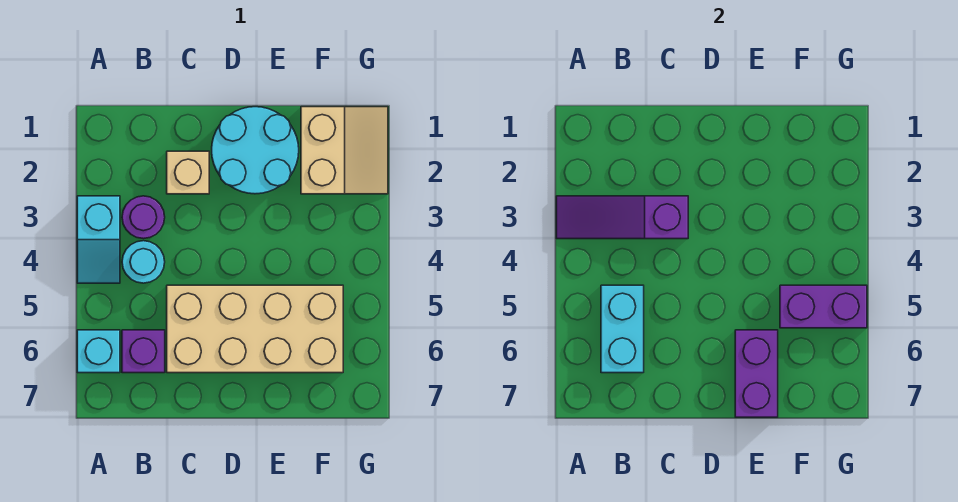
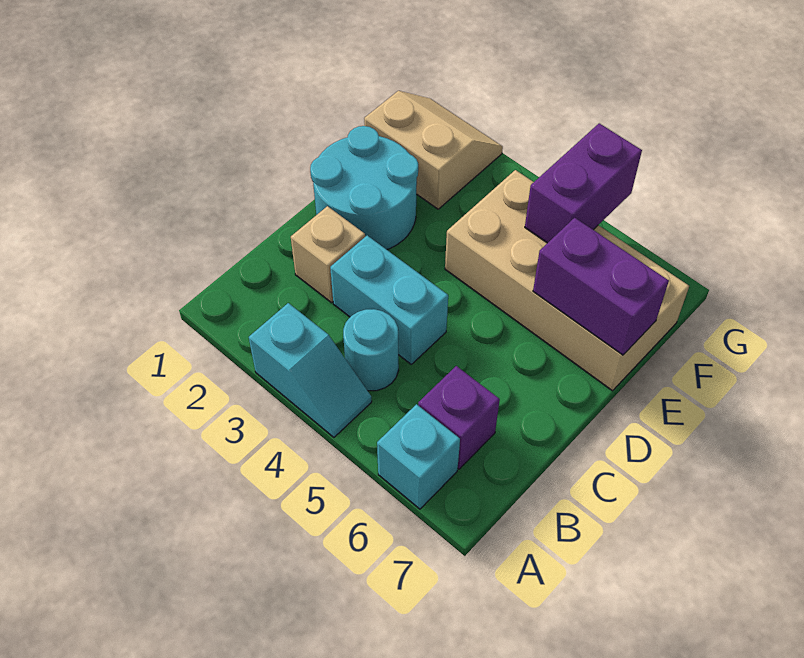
purple slope A3:C3 level 2 top C -> none
purple round brick B3 level 1 -> none
cyan brick B5:B6 level 2 -> cyan brick C3:C4 level 1
tan brick C5:F6 level 1 -> tan brick E4:F7 level 1

